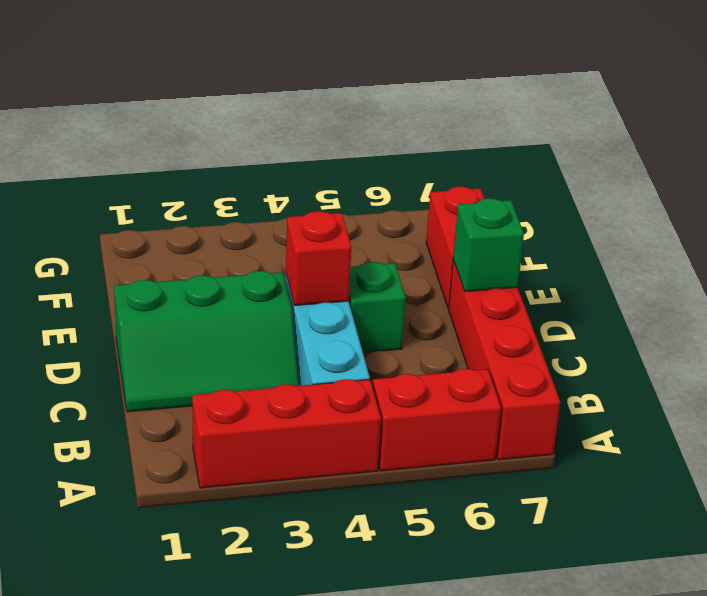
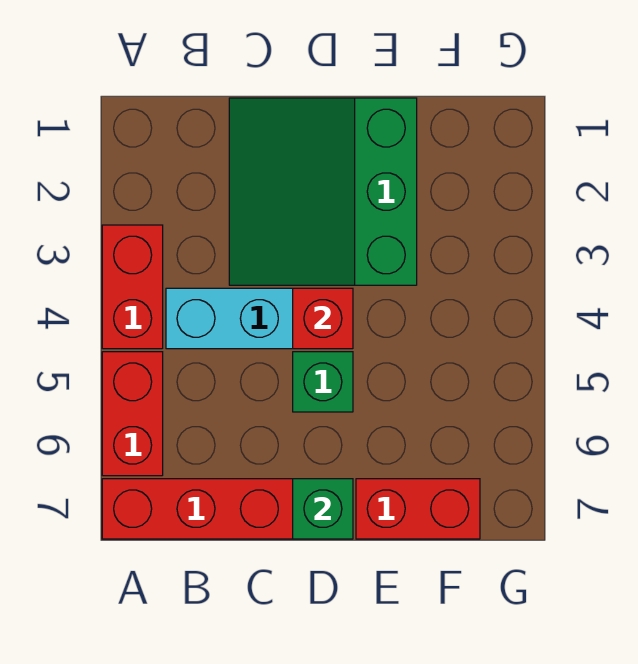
red brick A2:A4 level 1 -> red brick A3:A4 level 1
green slope C1:D3 level 1 top D -> green slope C1:E3 level 1 top E

